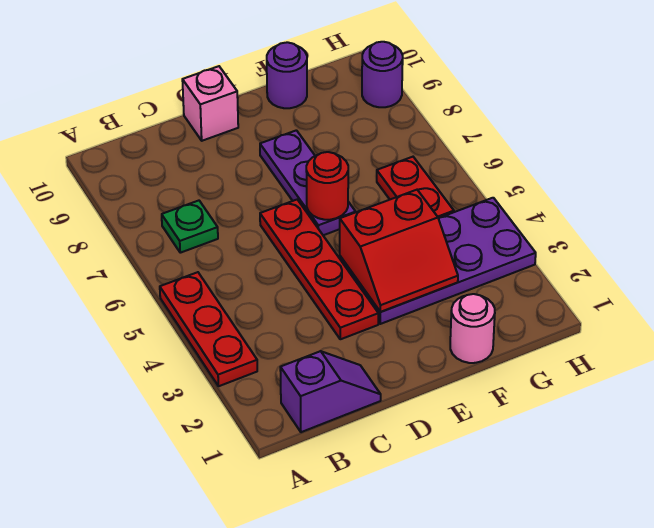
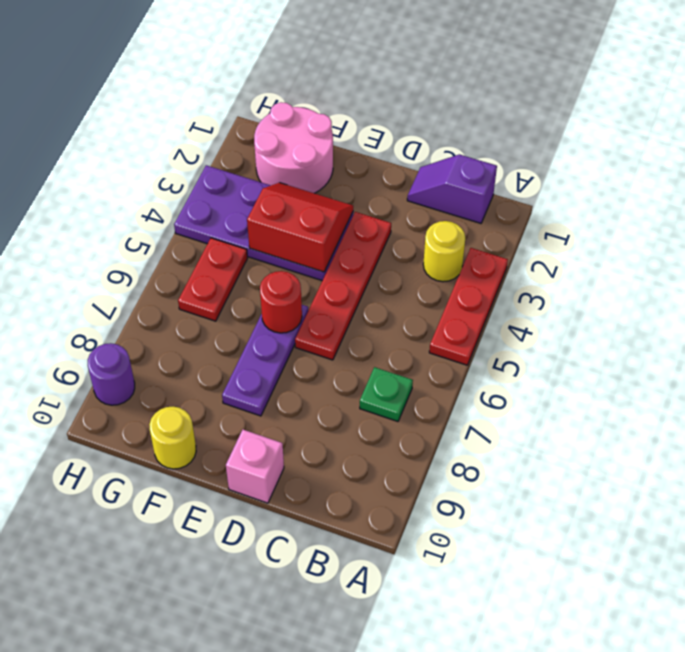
none -> yellow round brick B3 level 1
pink round brick F1 level 1 -> pink round brick F1:G2 level 1
purple round brick F10 level 1 -> yellow round brick F10 level 1

